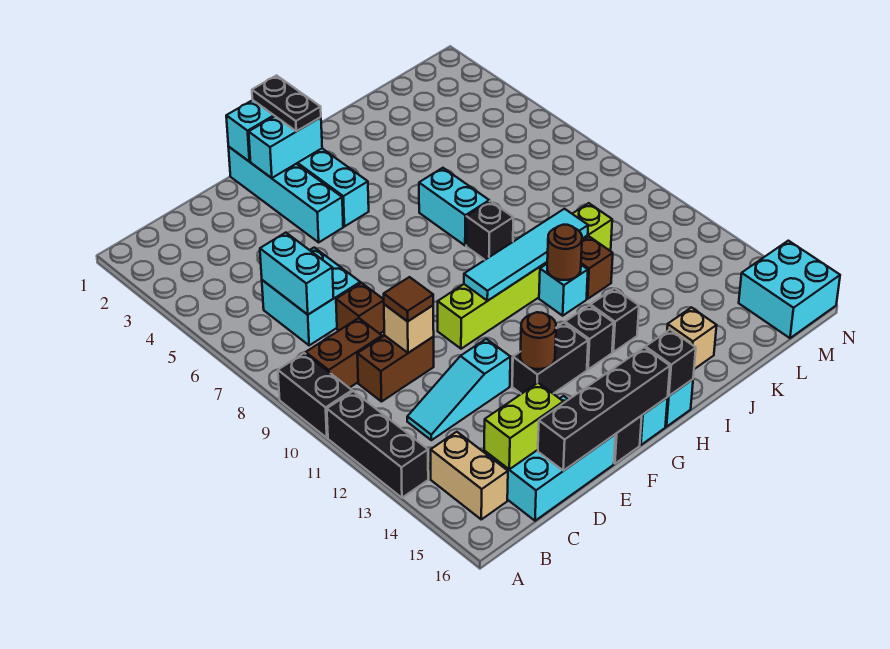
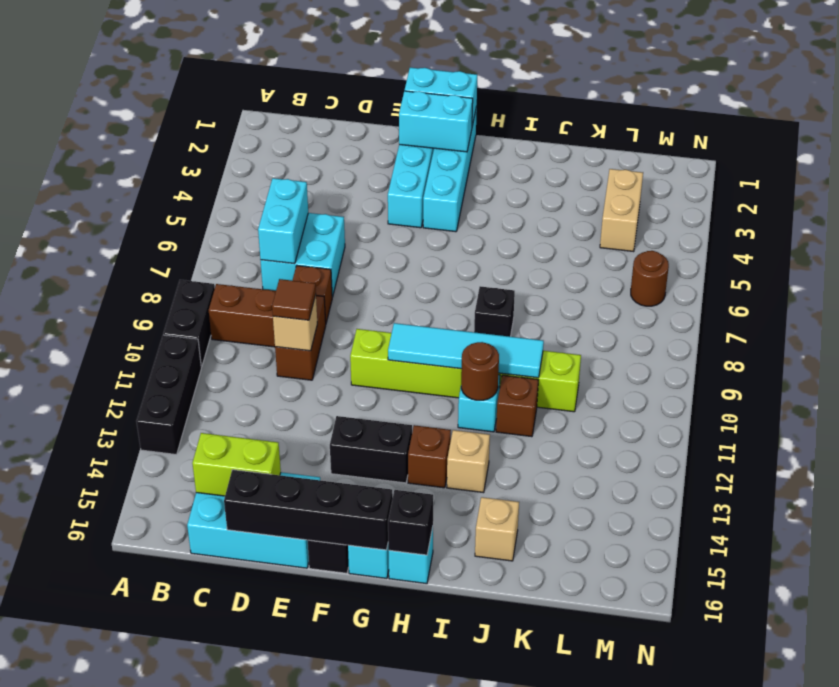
tan brick B14:B15 level 1 -> tan brick L3:L4 level 1
brown brick C10:D10 level 1 -> brown brick D9:D10 level 1
cyan slope C12:E12 level 1 top E -> none
brown round brick F13 level 2 -> brown round brick M6 level 1
black plate G1:G2 level 3 -> none
black brick H13 level 1 -> brown brick H13 level 1
cyan brick I6:I7 level 1 -> none
black brick I13 level 1 -> tan brick I13 level 1
cyan brick M15:N16 level 1 -> none

